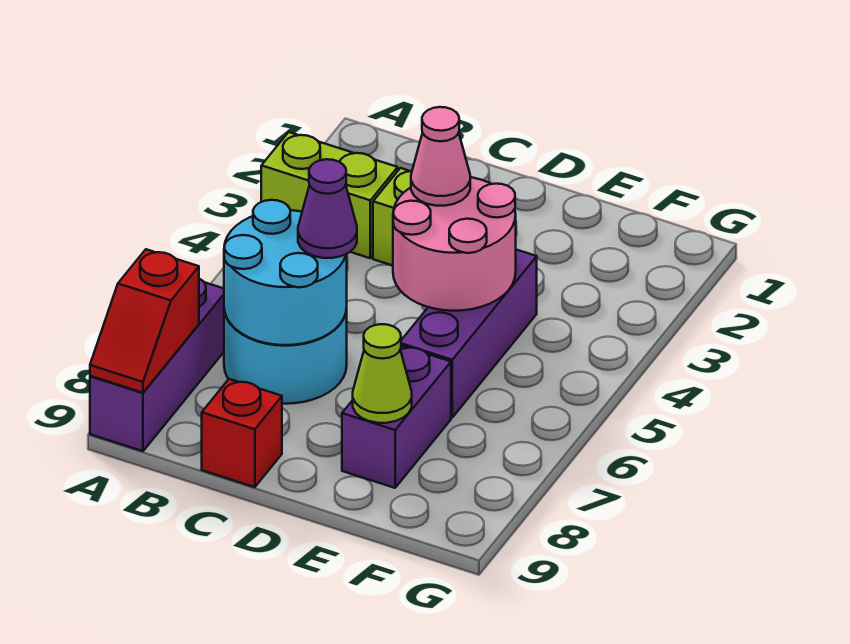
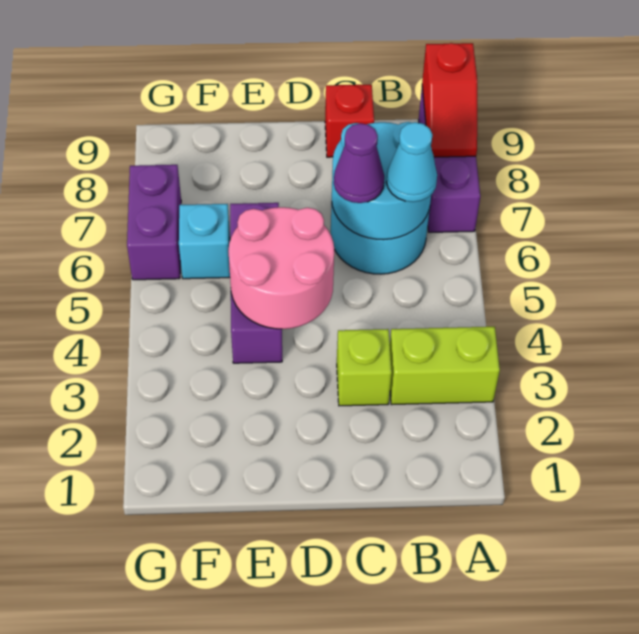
red slope A8:A9 level 2 top 8 -> red slope A8:A9 level 2 top 9
none -> cyan cone B6 level 3
pink cone D4 level 3 -> none
purple brick E7:E8 level 1 -> purple brick G6:G7 level 1
lime cone E8 level 2 -> none
none -> cyan brick F6 level 1

